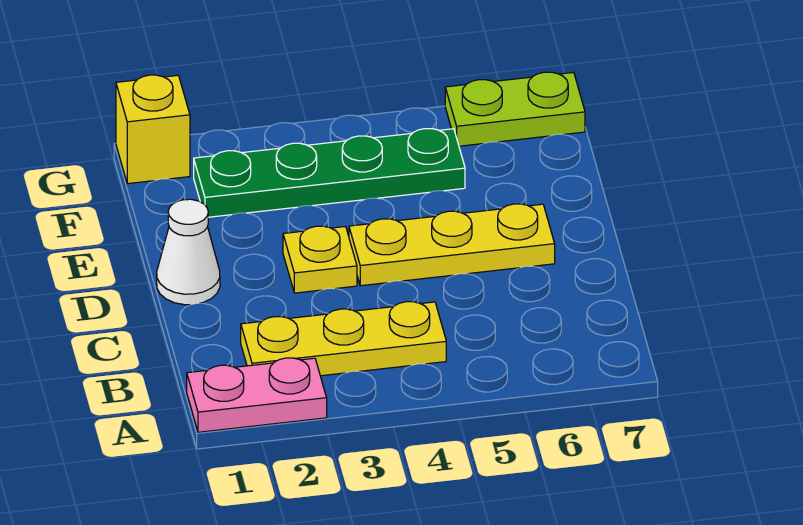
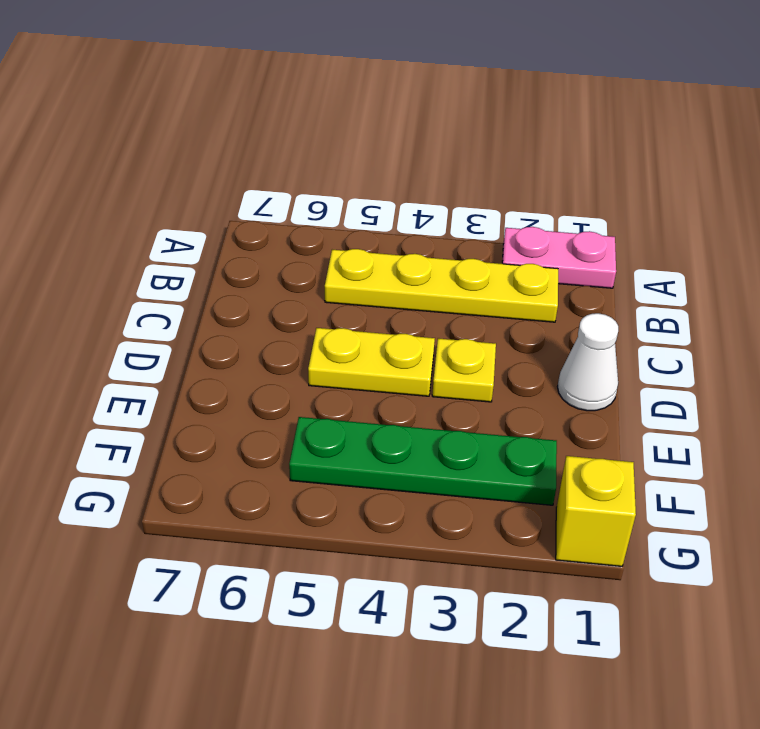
yellow plate B2:B4 level 1 -> yellow plate B2:B5 level 1
yellow plate D4:D6 level 1 -> yellow plate D4:D5 level 1
lime plate G6:G7 level 1 -> none

